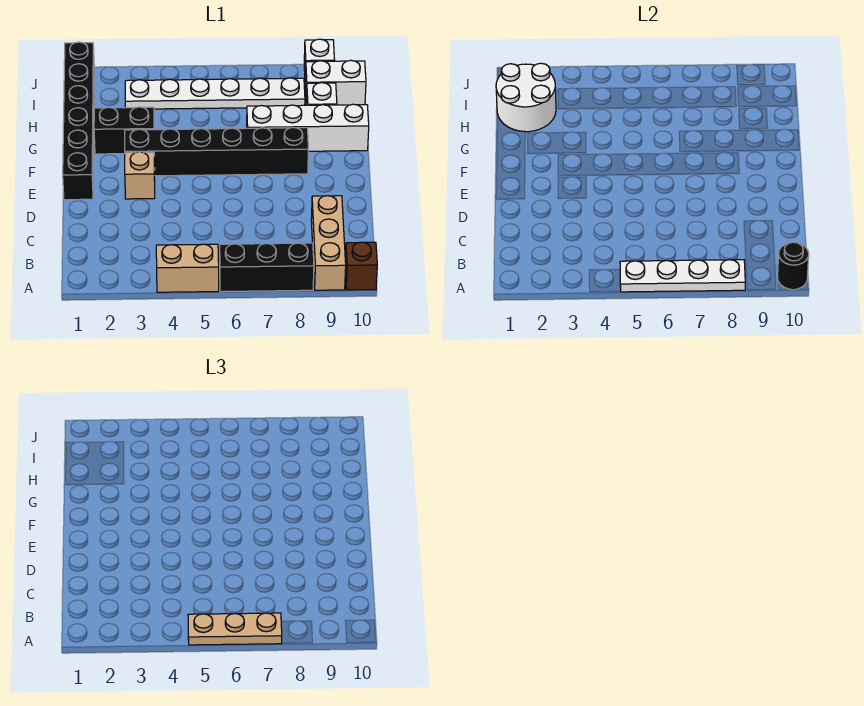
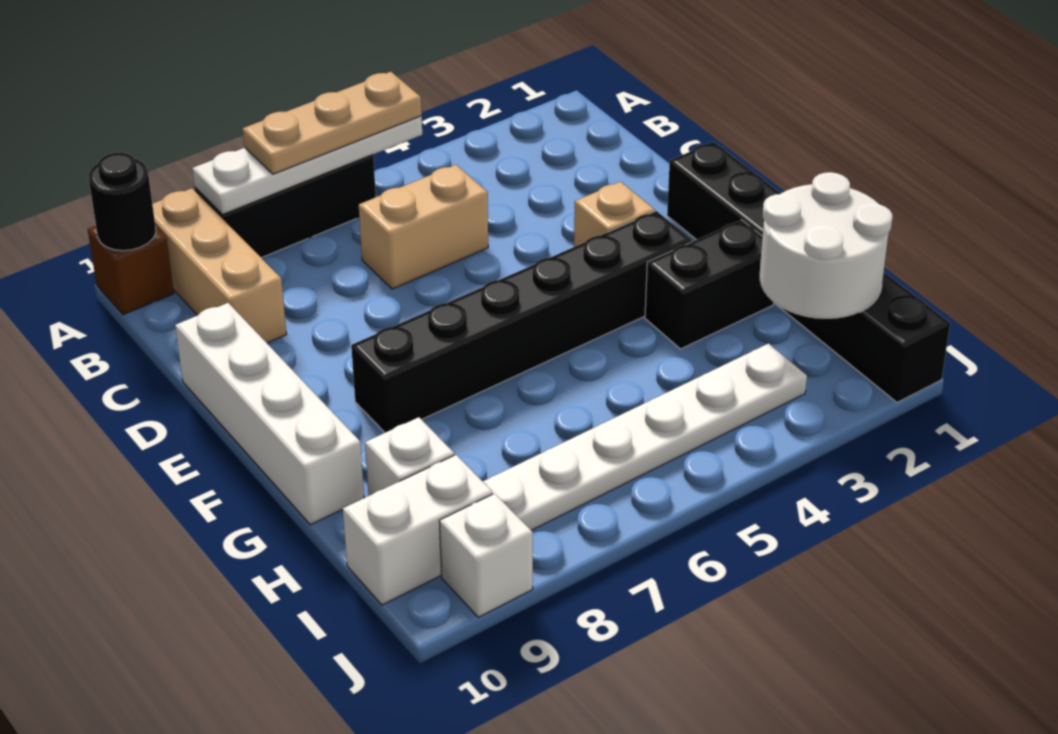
tan brick A4:A5 level 1 -> tan brick C5:C6 level 1
white brick G7:G10 level 1 -> white brick D10:G10 level 1

